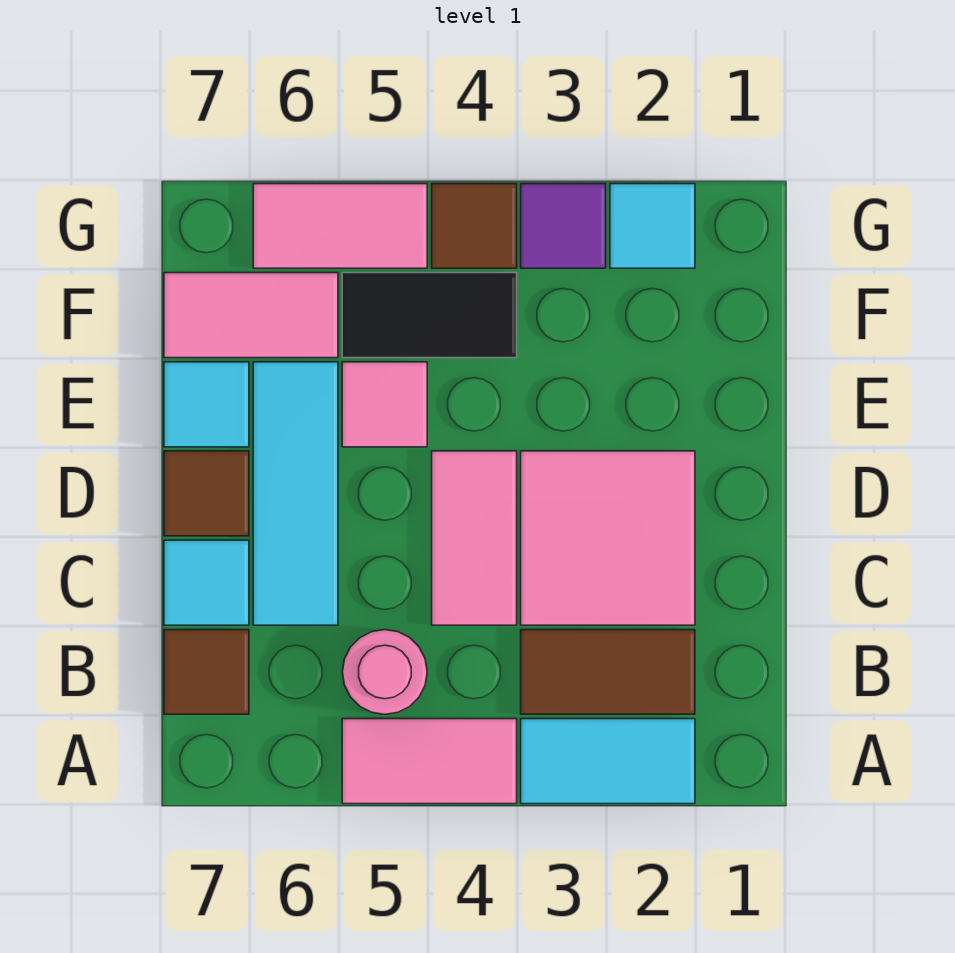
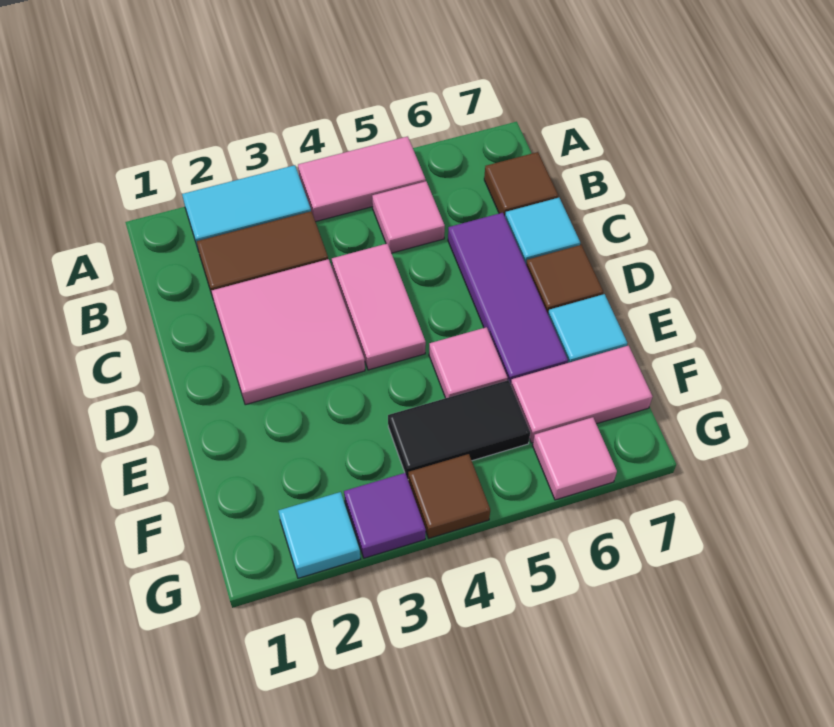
pink round brick B5 level 1 -> pink tile B5 level 1
cyan tile C6:E6 level 1 -> purple tile C6:E6 level 1
pink tile G5:G6 level 1 -> pink tile G6 level 1

